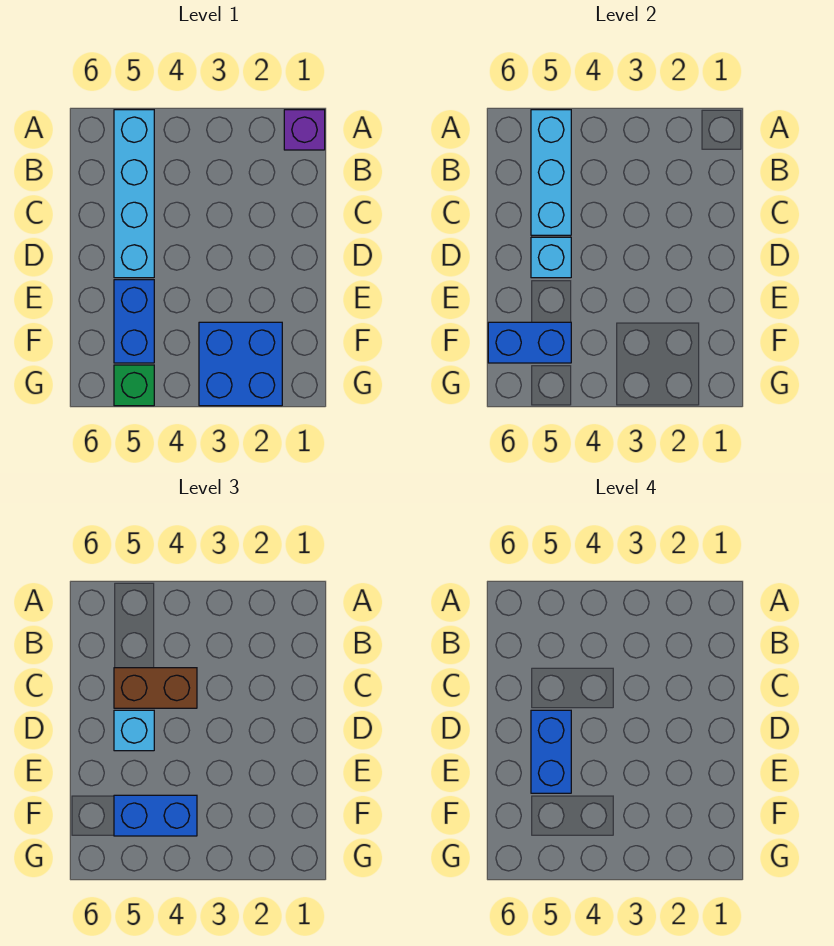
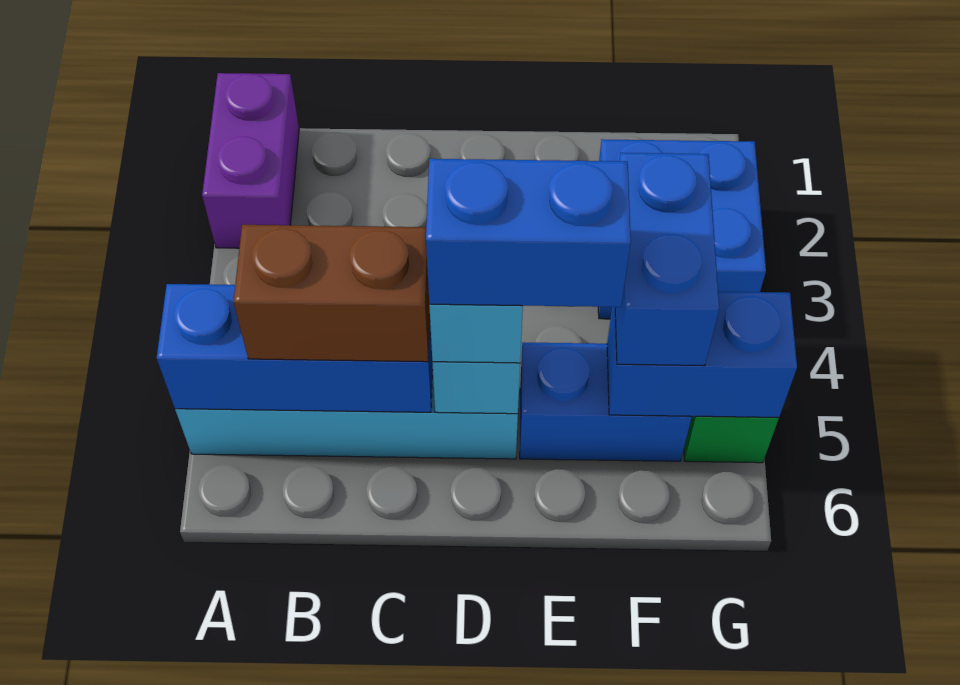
purple brick A1 level 1 -> purple brick A1:A2 level 1
cyan brick A5:C5 level 2 -> blue brick A5:C5 level 2
brown brick C4:C5 level 3 -> brown brick B5:C5 level 3
blue brick F5:F6 level 2 -> blue brick F5:G5 level 2

